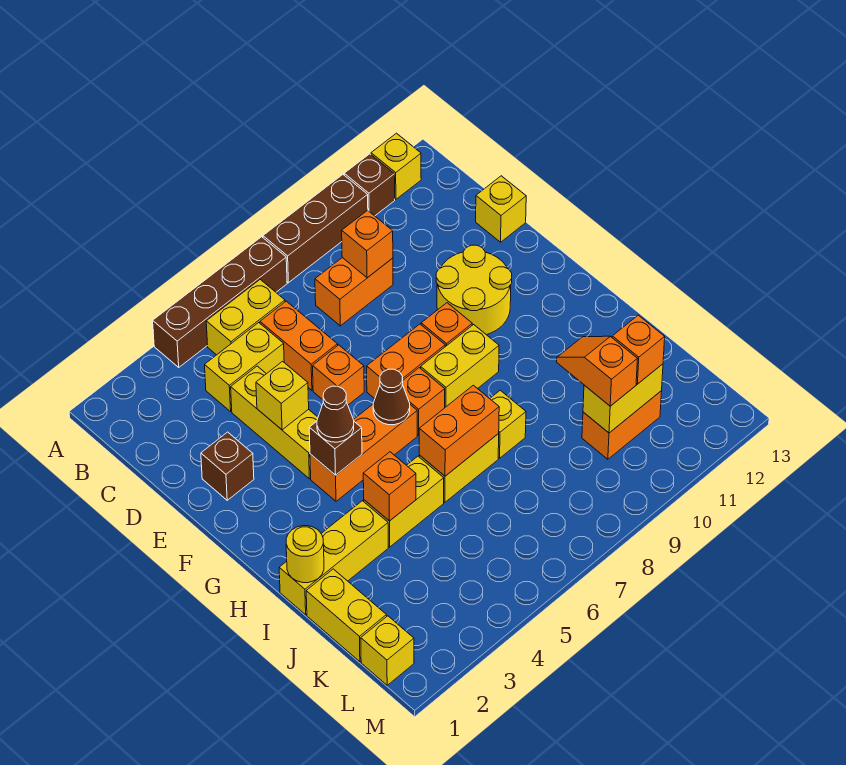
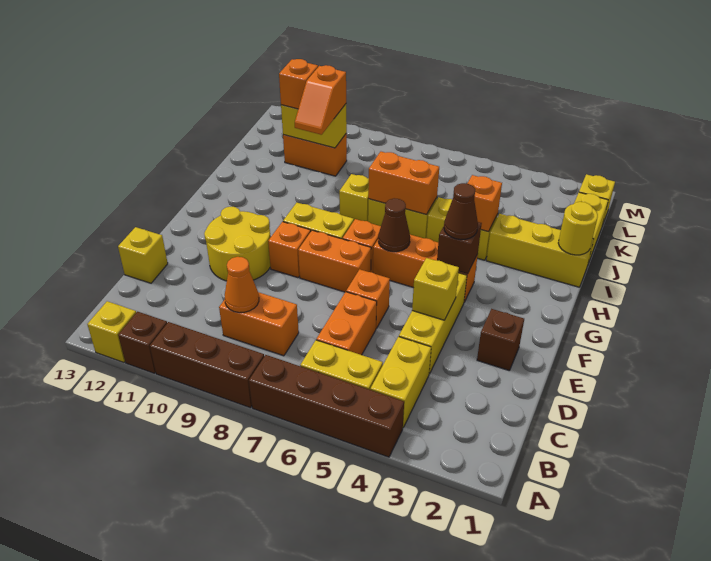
yellow brick C4:C5 level 1 -> yellow brick B4:C4 level 1
orange brick C9 level 2 -> orange cone C9 level 2

